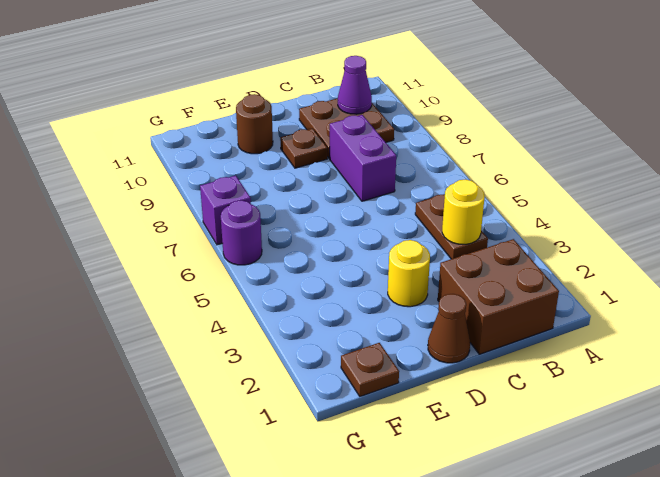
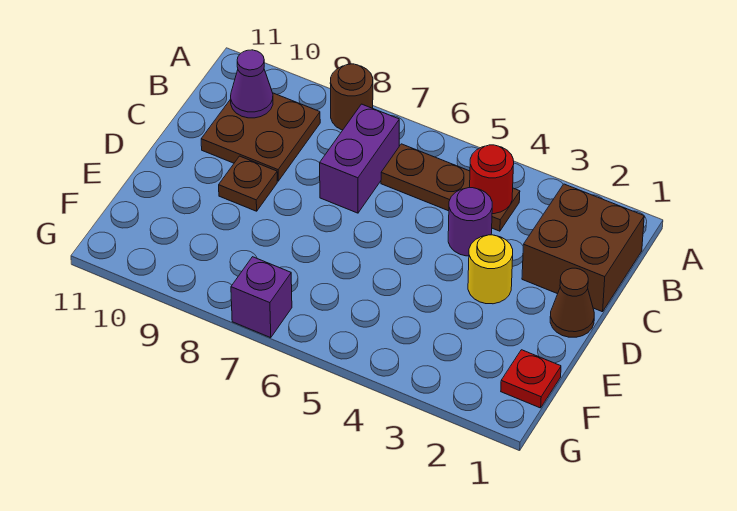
brown plate B4:B5 level 1 -> brown plate B4:B6 level 1
yellow round brick B4 level 2 -> red round brick B4 level 2
purple brick C7:C8 level 1 -> purple brick B7:C7 level 1
brown round brick E10 level 1 -> brown round brick A8 level 1
brown plate F1 level 1 -> red plate F1 level 1
purple round brick G6 level 1 -> purple round brick C4 level 1

